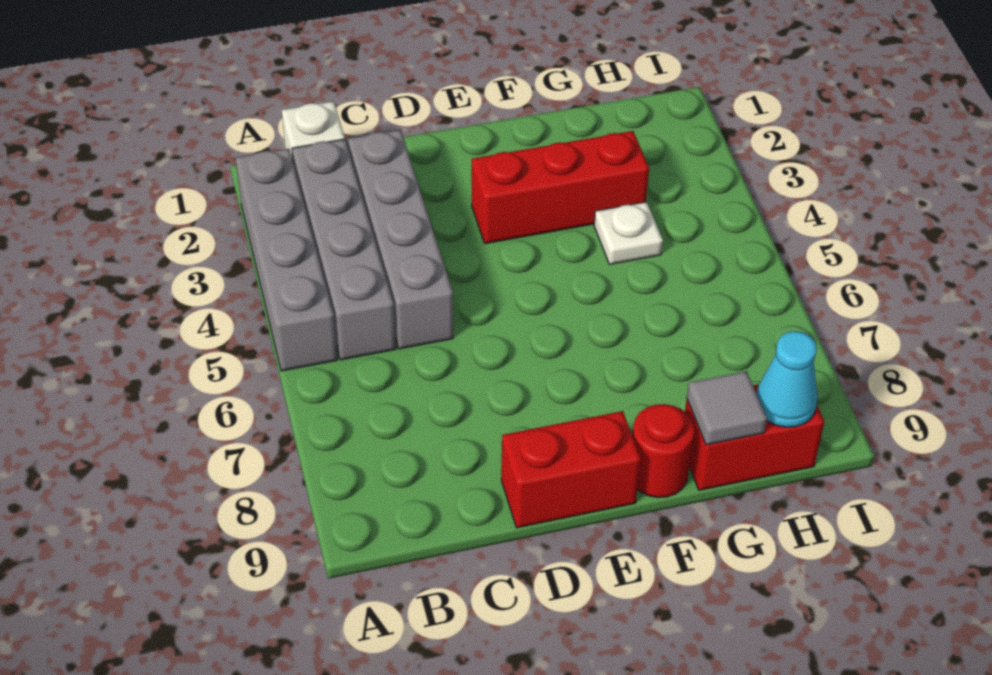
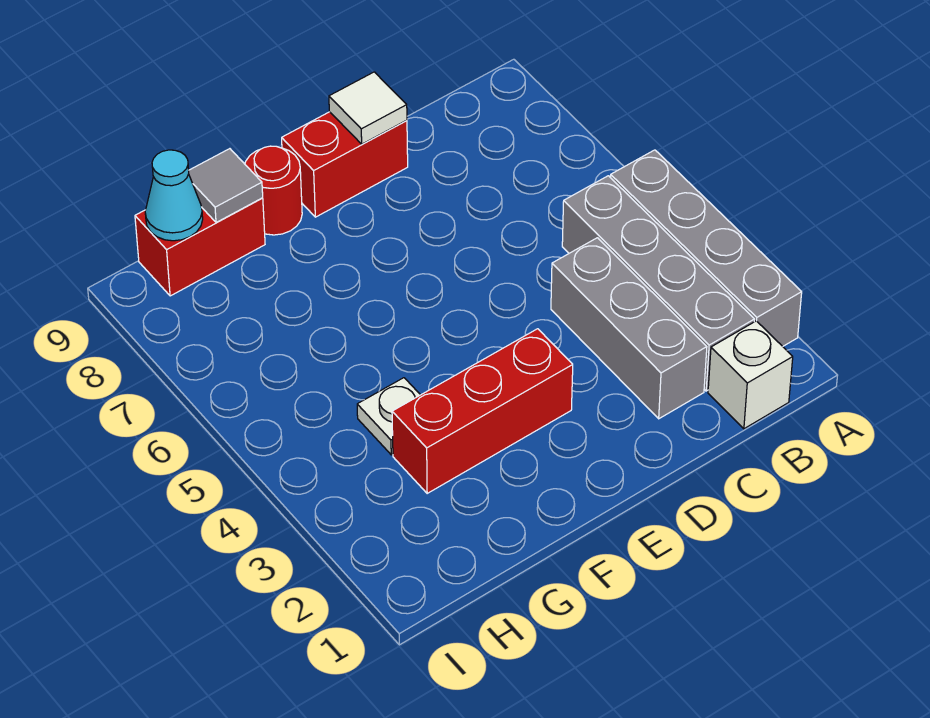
grey brick C2:C5 level 1 -> grey brick C2:C4 level 1
none -> white tile D9 level 2

